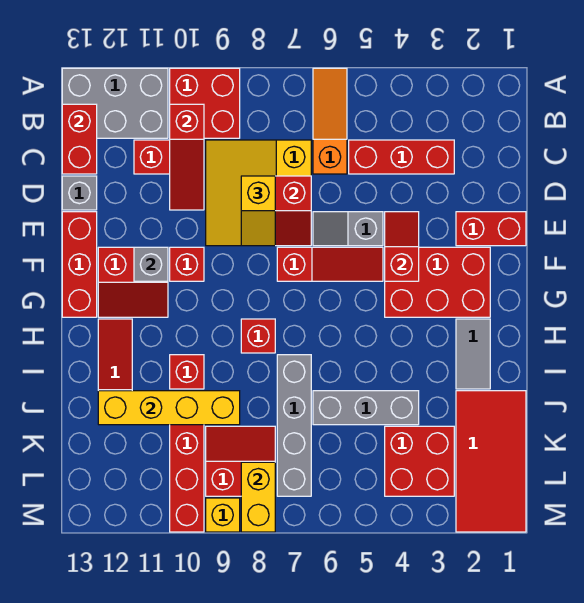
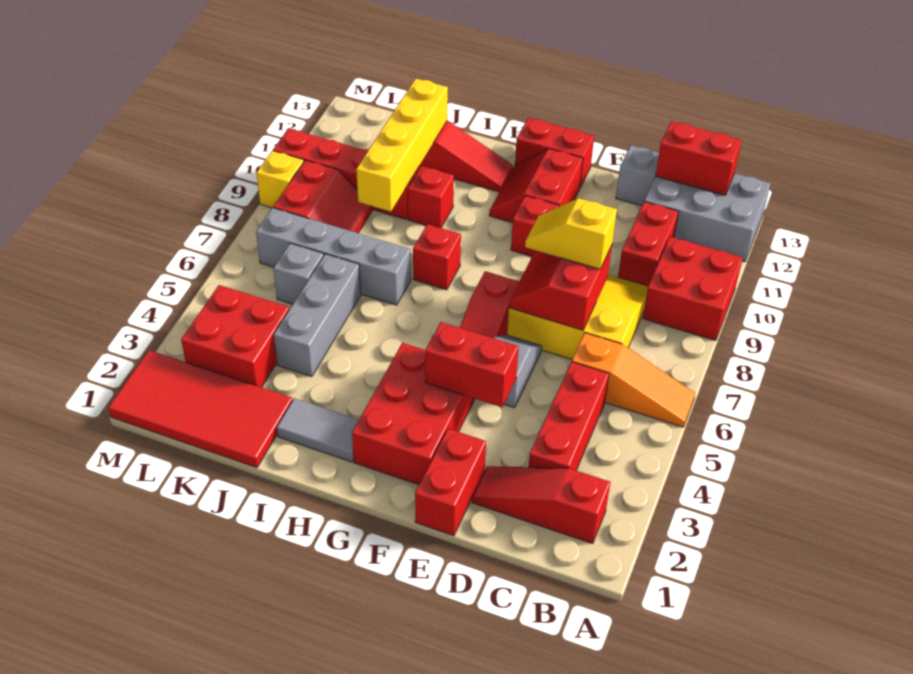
grey brick A11:B13 level 1 -> grey brick A12:C13 level 1
red slope B10:D10 level 2 top B -> red slope B2:D2 level 1 top B
red slope E4:F4 level 2 top F -> red brick E4:F4 level 2
red brick E13:G13 level 1 -> red brick F13:G13 level 1
grey brick F11 level 2 -> grey brick K6 level 1
yellow brick L8:M8 level 2 -> none

